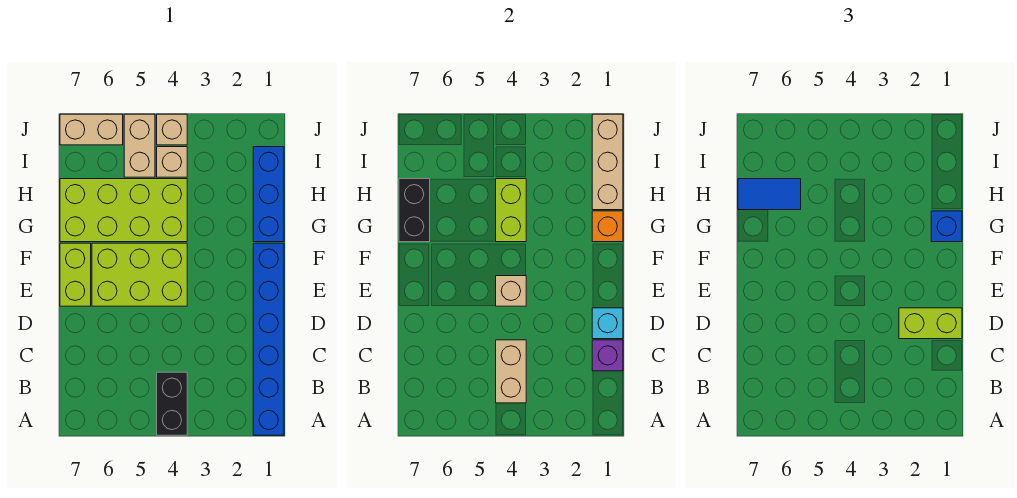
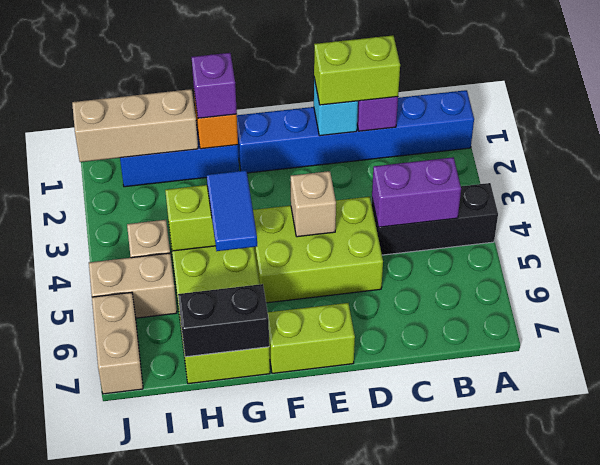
black brick A4:B4 level 1 -> black brick A4:C4 level 1
tan brick B4:C4 level 2 -> purple brick B4:C4 level 2
lime brick D1:D2 level 3 -> lime brick C1:D1 level 3
lime brick E4:F6 level 1 -> lime brick D4:F5 level 1
blue brick G1 level 3 -> purple brick G1 level 3
blue tile H6:H7 level 3 -> blue tile G4:G5 level 3
tan brick J4 level 1 -> none

